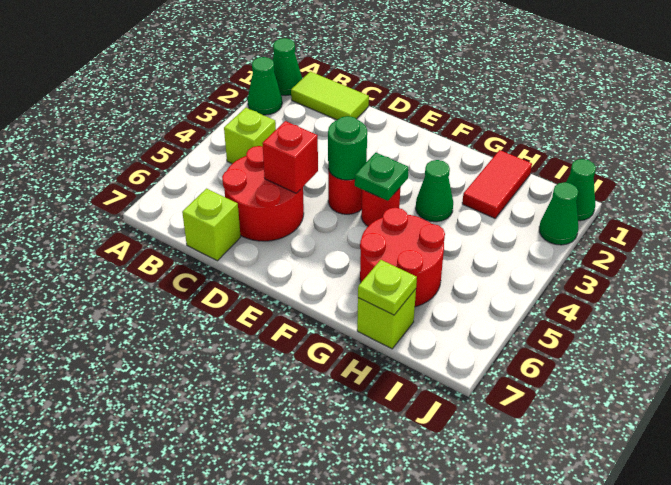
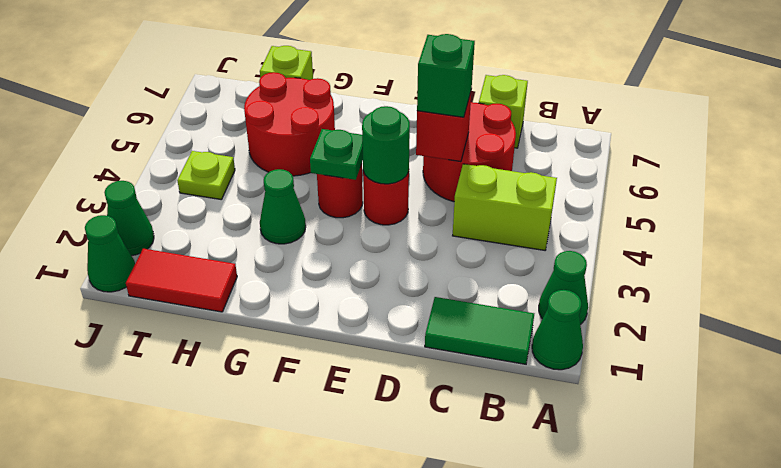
lime tile B1:C1 level 1 -> green tile B1:C1 level 1
lime brick B4 level 1 -> lime brick B4:C4 level 1
none -> green brick D5 level 3
red tile H1:H2 level 1 -> red tile H1:I1 level 1
lime plate H7 level 2 -> lime plate I4 level 1

